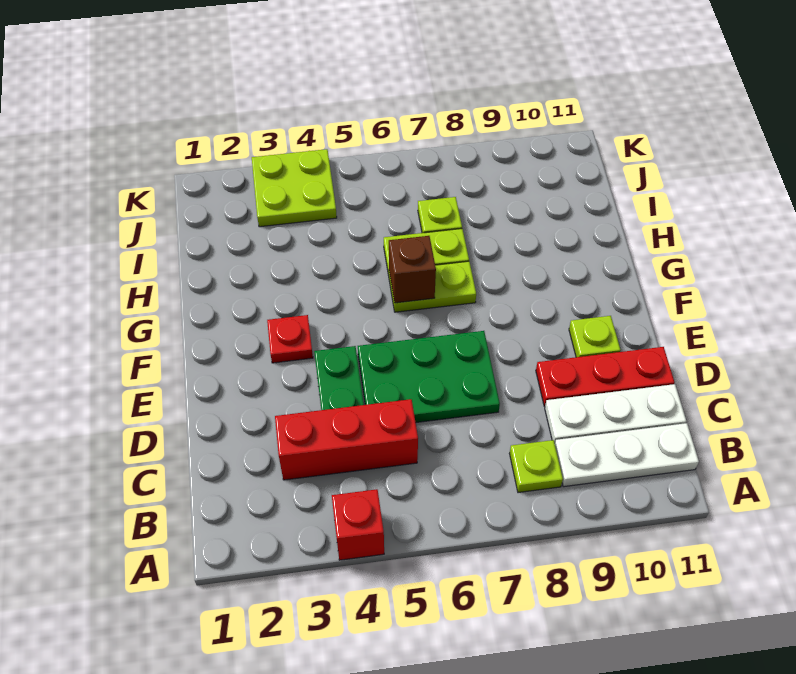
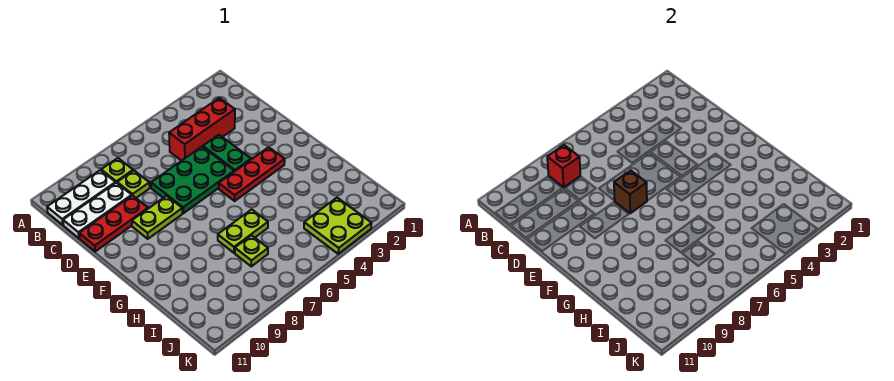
red brick A4 level 1 -> red brick B8 level 2
lime plate E10 level 1 -> lime plate C8 level 1
red plate F3 level 1 -> red plate F3:F5 level 1
lime plate G6:G7 level 1 -> lime plate E8:E9 level 1
brown brick G6 level 2 -> brown brick E7 level 2

